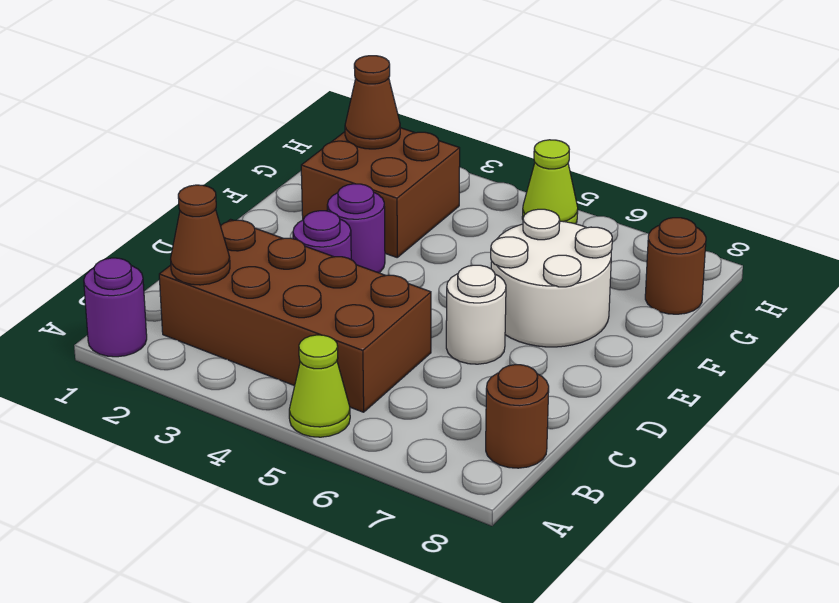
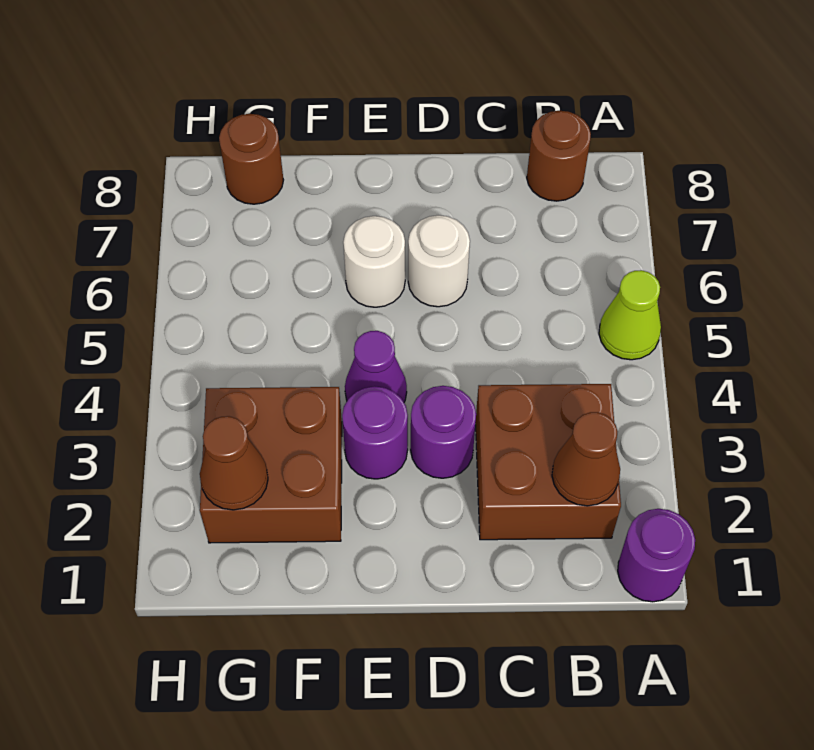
brown brick B2:C5 level 1 -> brown brick B2:C3 level 1
none -> purple cone E4 level 1
white round brick E6:F7 level 1 -> white round brick E6 level 1
lime cone H5 level 1 -> none

